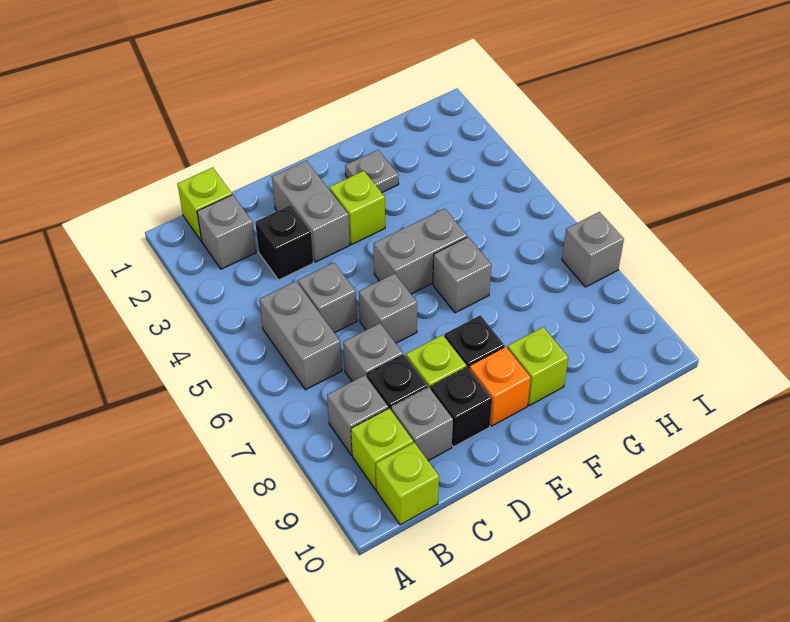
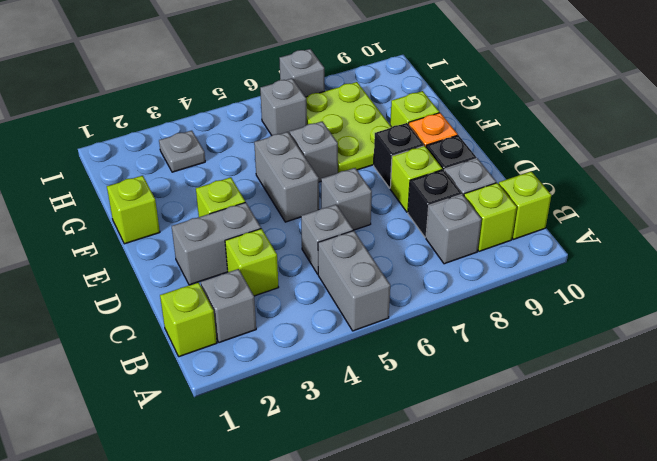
grey brick B5:B6 level 1 -> grey brick A5:B5 level 1
black brick C3 level 1 -> lime brick C3 level 1
grey brick C7 level 1 -> grey brick H6 level 1
none -> lime brick F1 level 1
grey plate F2 level 1 -> grey plate H3 level 1
none -> lime plate F7:H8 level 1

